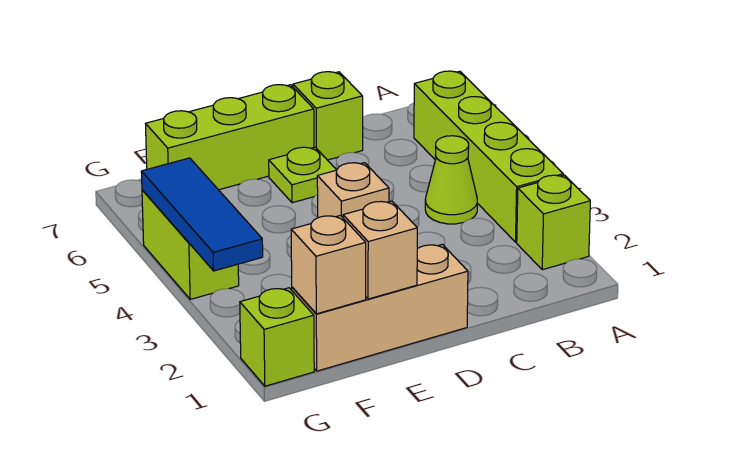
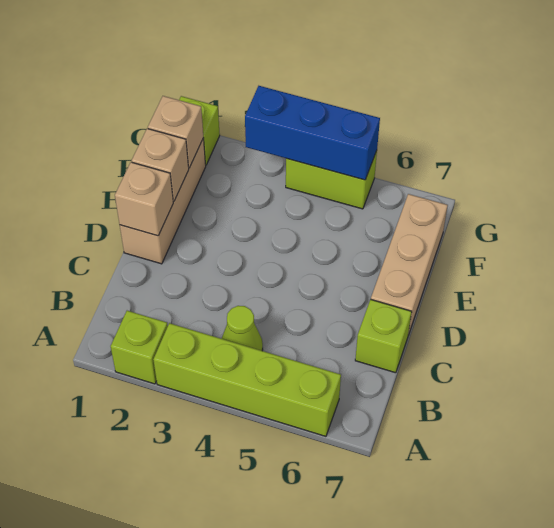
tan brick D4 level 1 -> tan brick D1 level 2
lime plate D6 level 1 -> none
lime brick D7:F7 level 1 -> tan brick D7:F7 level 1
blue tile G3:G5 level 2 -> blue brick G3:G5 level 2

